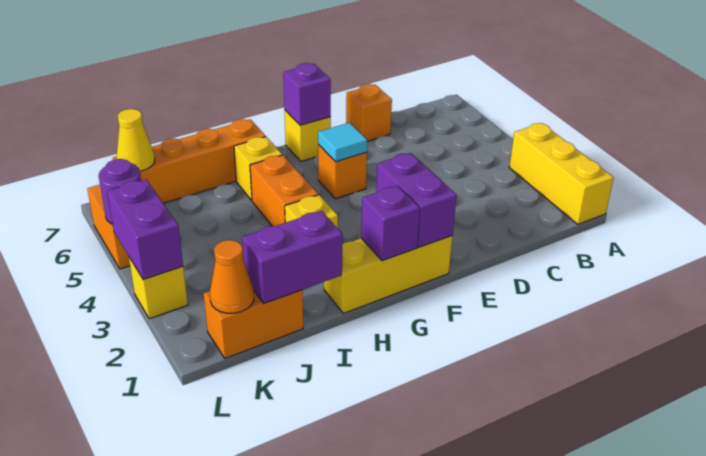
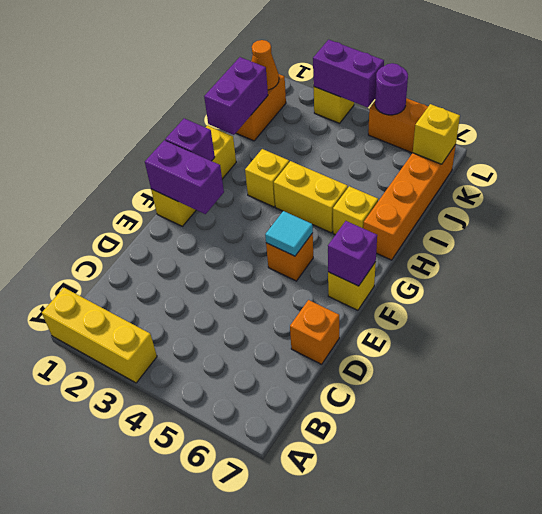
orange brick H4:H5 level 1 -> yellow brick H4:H5 level 1
yellow cone K7 level 2 -> yellow brick K7 level 2

